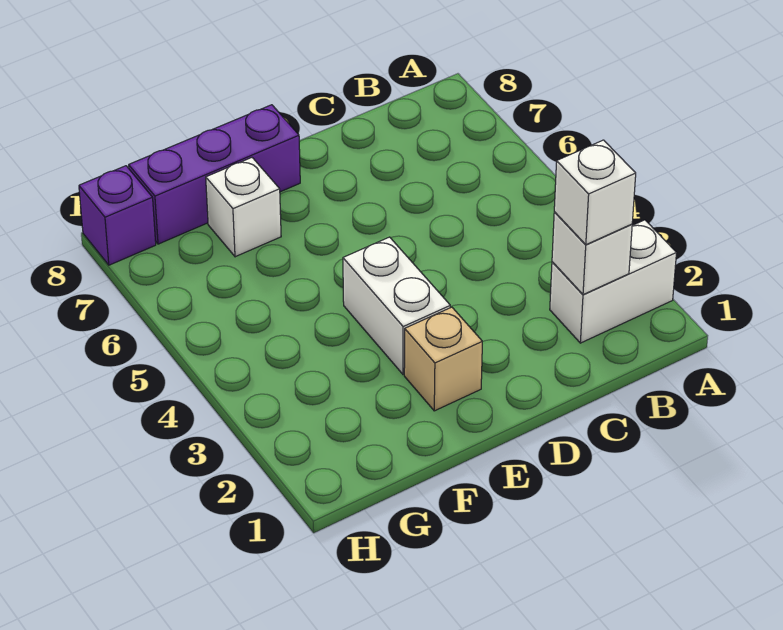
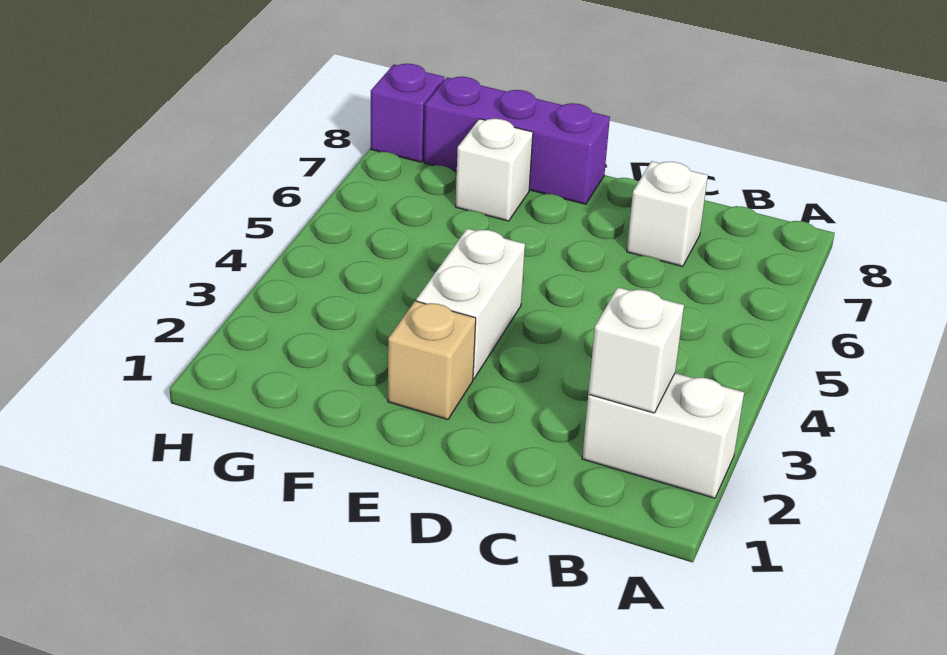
white brick B2 level 3 -> white brick C7 level 1

